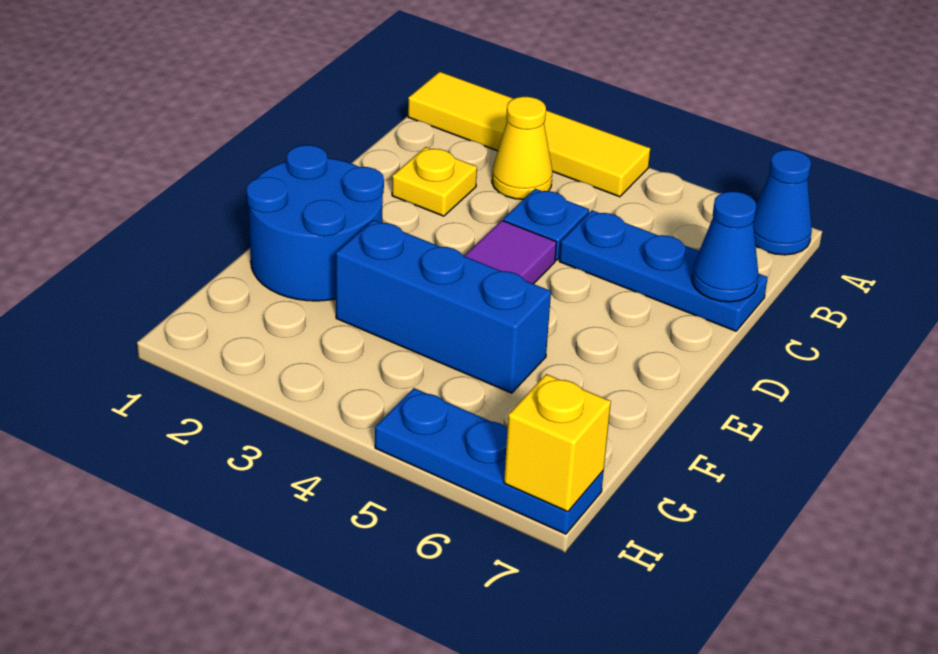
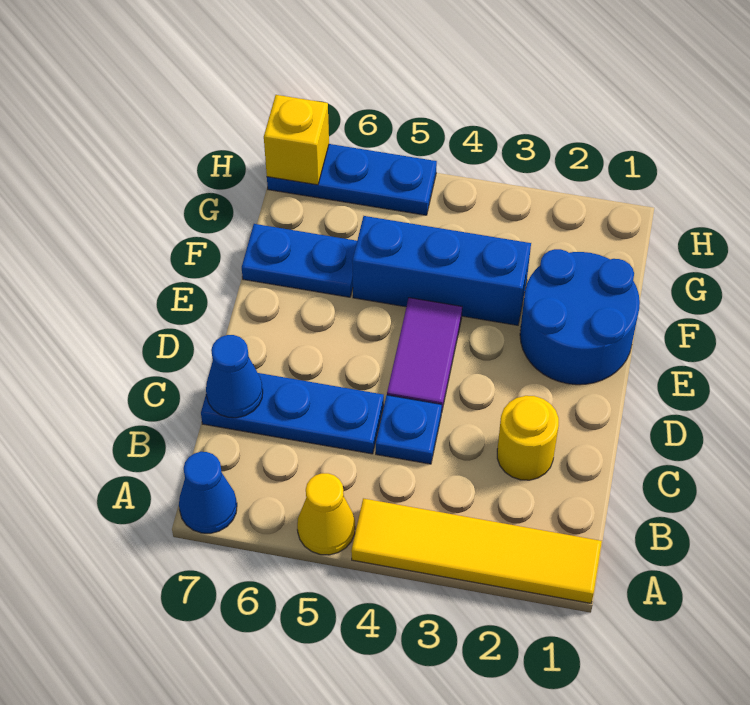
yellow cone B3 level 1 -> yellow cone A5 level 1
yellow plate C2 level 1 -> yellow round brick C2 level 1
none -> blue plate F6:F7 level 1

